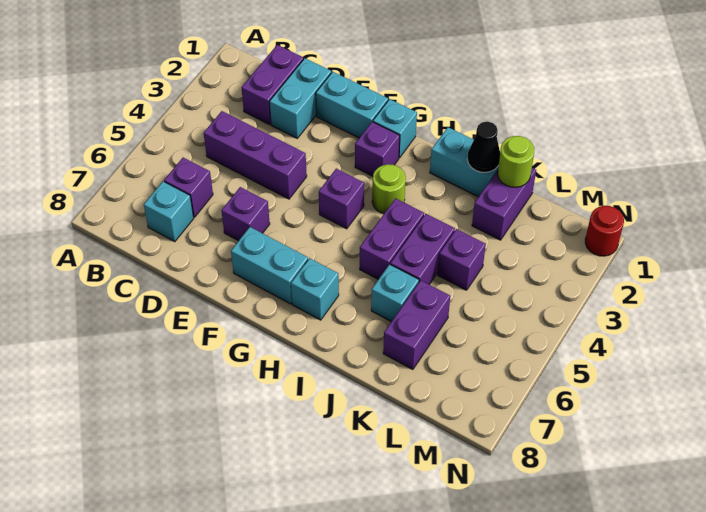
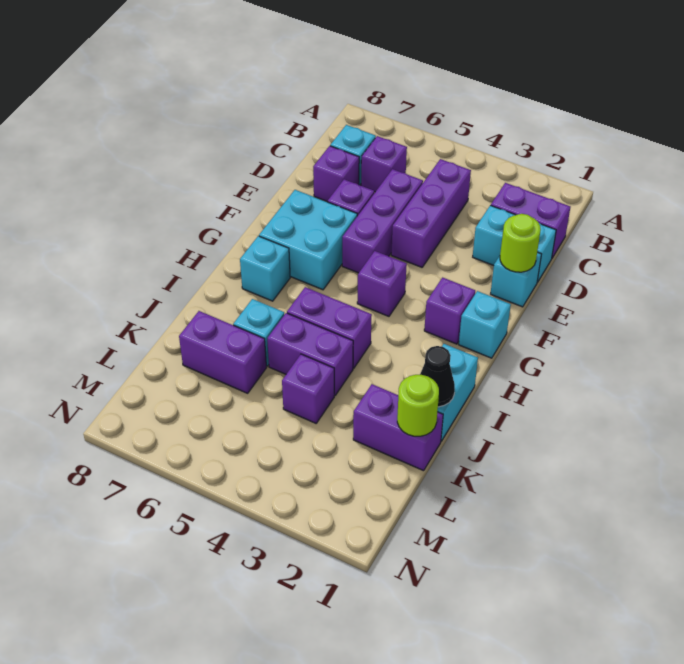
none -> purple brick D5:F5 level 1
none -> purple brick D7 level 1
cyan brick E1:F1 level 1 -> cyan brick E1 level 1
cyan brick F7:G7 level 1 -> cyan brick F6:G7 level 1
lime round brick H3 level 1 -> lime round brick E1 level 2
red round brick N1 level 1 -> none

